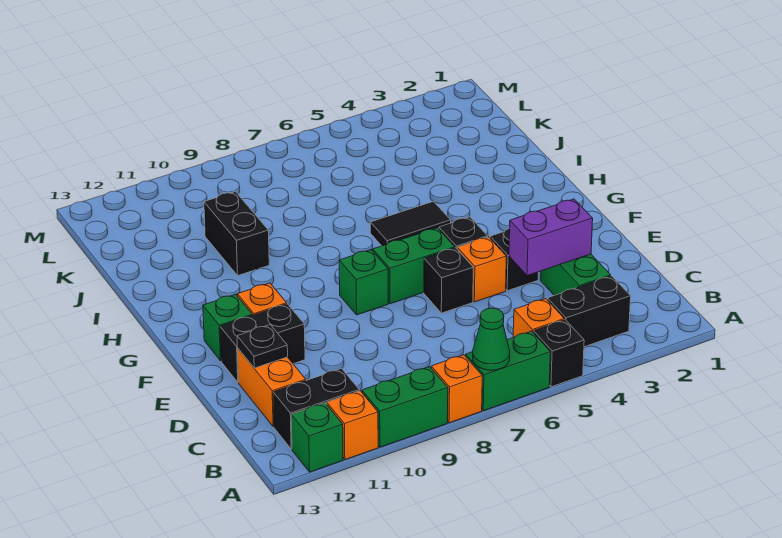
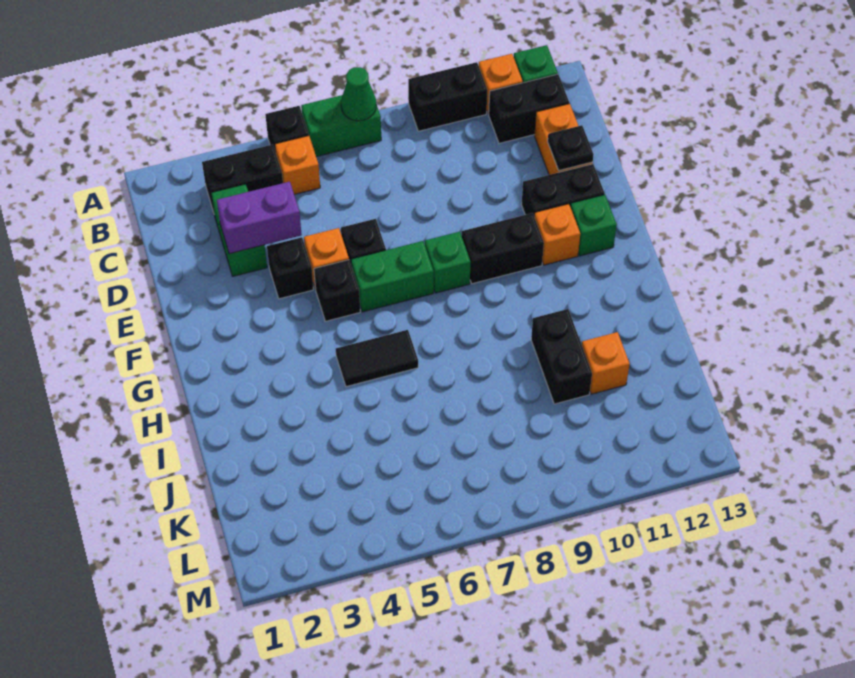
orange brick A8 level 1 -> orange brick J11 level 1
green brick A9:A10 level 1 -> black brick A9:A10 level 1
none -> black brick F9:F10 level 1

